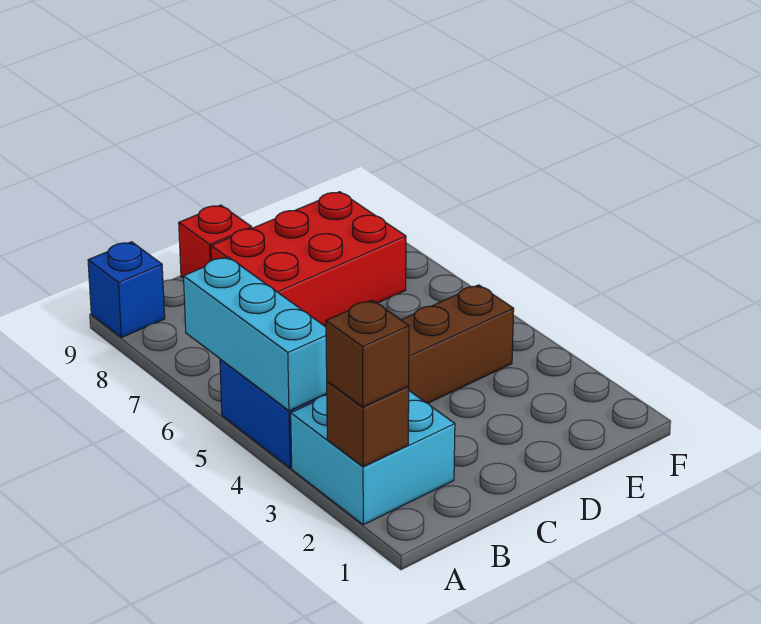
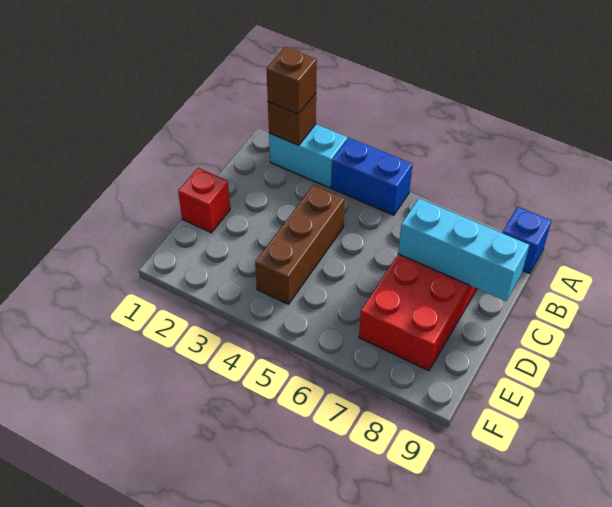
cyan brick A2:B3 level 1 -> cyan brick A2:A3 level 1
cyan brick A4:A6 level 2 -> cyan brick C7:C9 level 2
red brick C9 level 1 -> red brick D1 level 1

